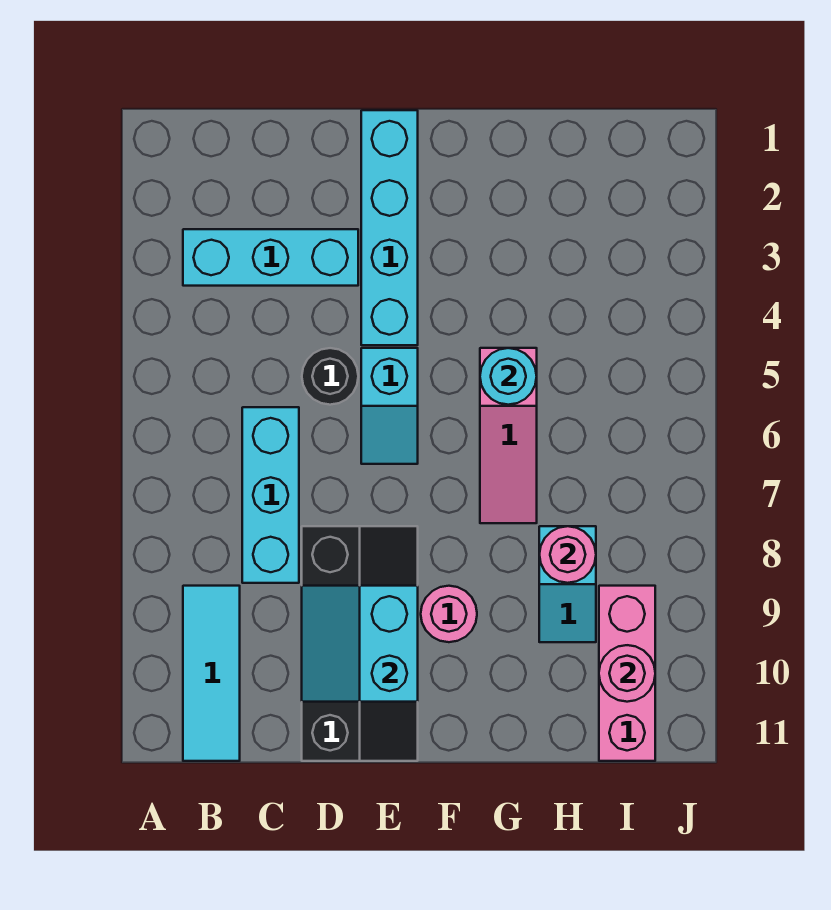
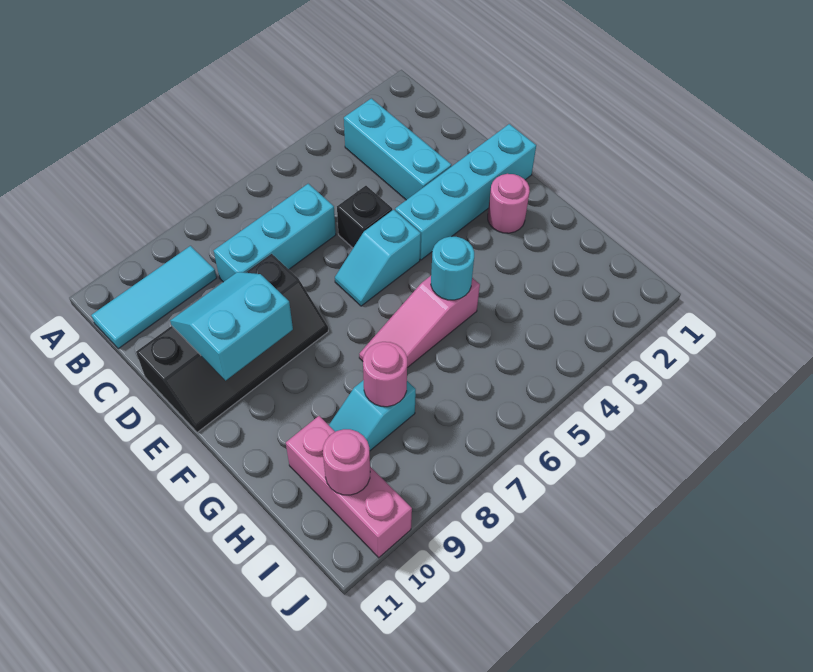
black round brick D5 level 1 -> black brick D5 level 1
pink round brick F9 level 1 -> pink round brick F2 level 1
pink brick I9:I11 level 1 -> pink brick H10:J10 level 1

